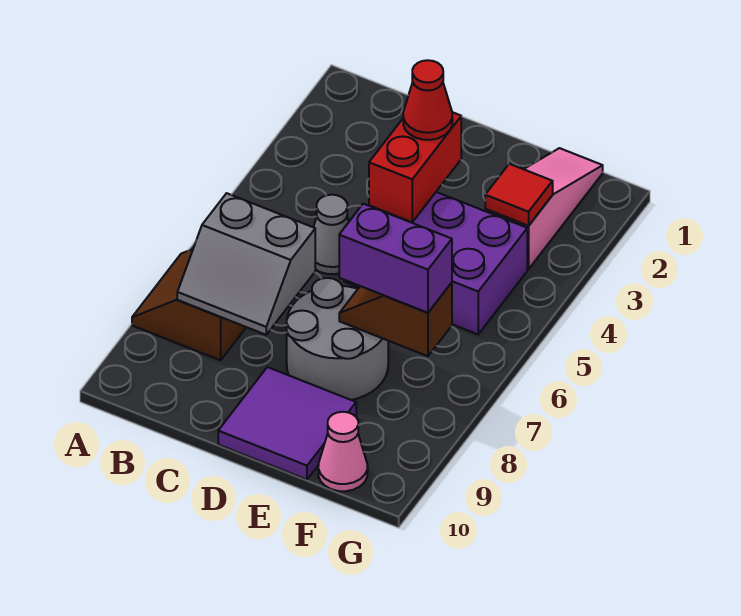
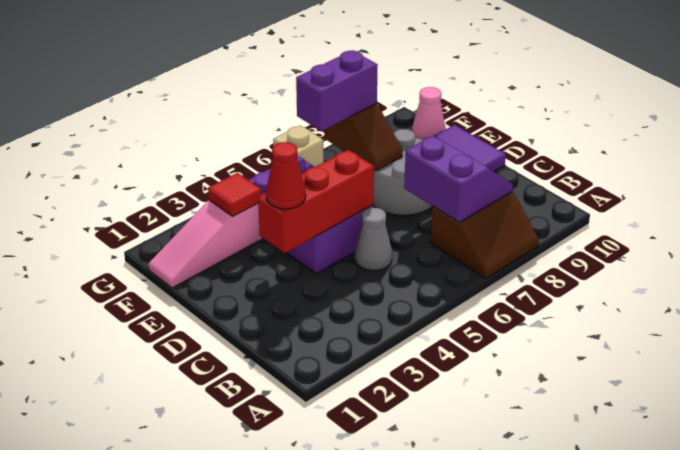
grey slope B7:C8 level 2 top 7 -> purple slope B7:C8 level 2 top 7
red brick D3:D4 level 2 -> red brick D3:D5 level 2
purple brick E7:F7 level 3 -> purple brick F6:F7 level 3
none -> tan brick G6 level 1

